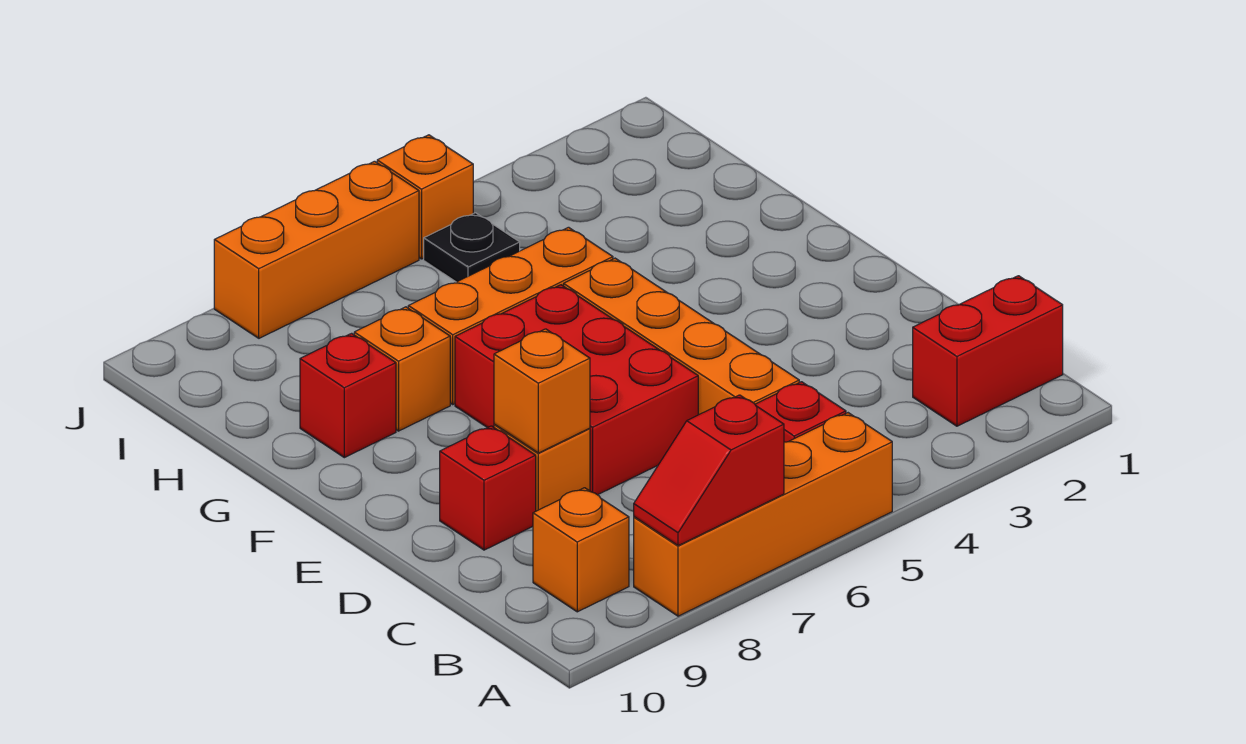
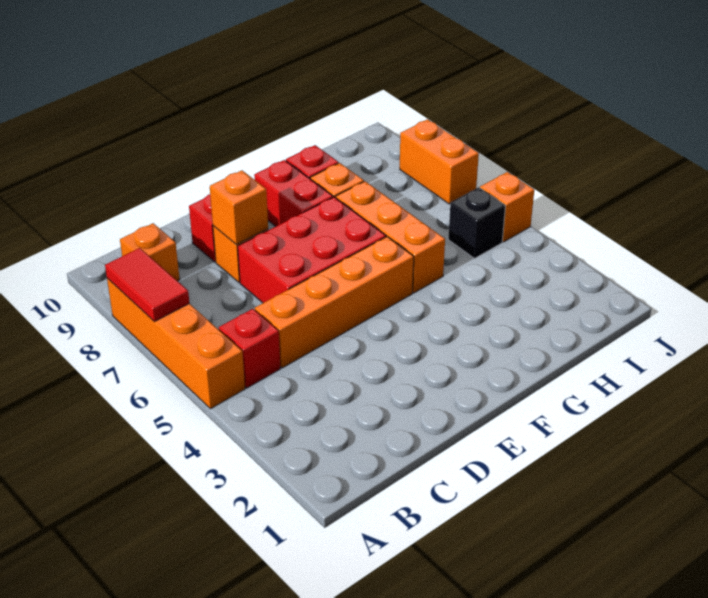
red slope A7:A8 level 2 top 7 -> red tile A7:A8 level 2
red brick B1:B2 level 1 -> red brick F8:F9 level 1
black plate I5 level 1 -> black brick I5 level 1
orange brick J6:J8 level 1 -> orange brick J7:J8 level 1

